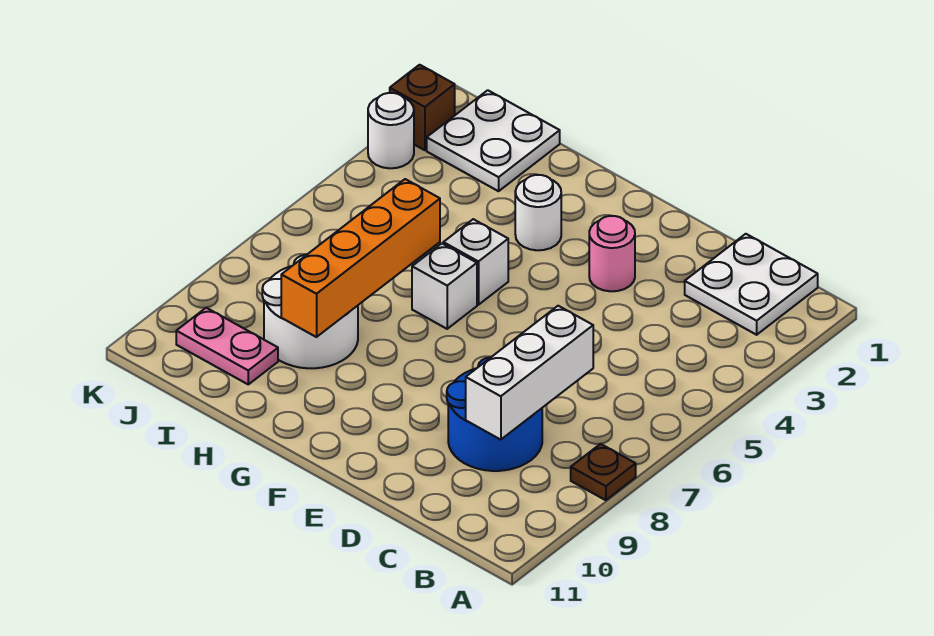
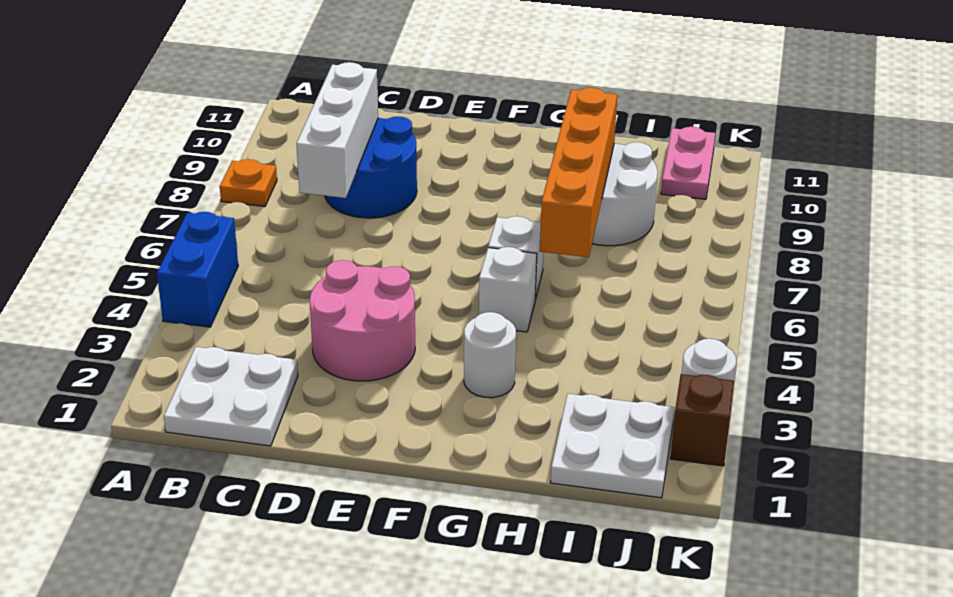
none -> blue brick A4:A5 level 1
brown plate A8 level 1 -> orange plate A8 level 1
pink round brick E3 level 1 -> pink round brick D3:E4 level 1
pink plate I10:J10 level 1 -> pink plate J10:J11 level 1

